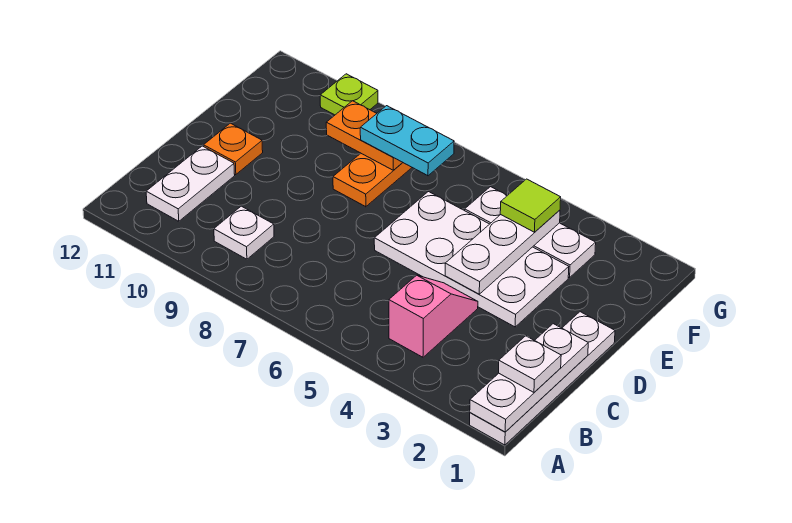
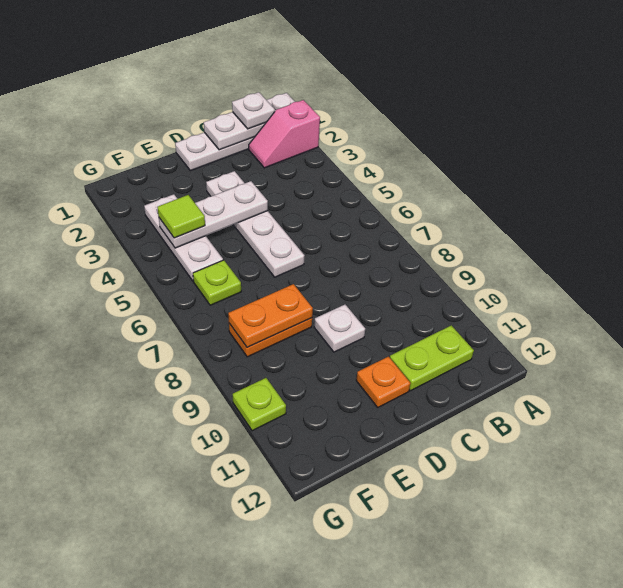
pink slope B4:C4 level 1 top B -> pink slope A2:B2 level 1 top A
white plate B9 level 1 -> white plate D9 level 1
white plate B11:C11 level 1 -> lime plate B11:C11 level 1
white plate D3:E6 level 1 -> white plate D3:D6 level 1
none -> lime plate F6 level 1
cyan plate F7:F8 level 3 -> none
orange plate F8:F9 level 2 -> orange plate E8:F8 level 2

